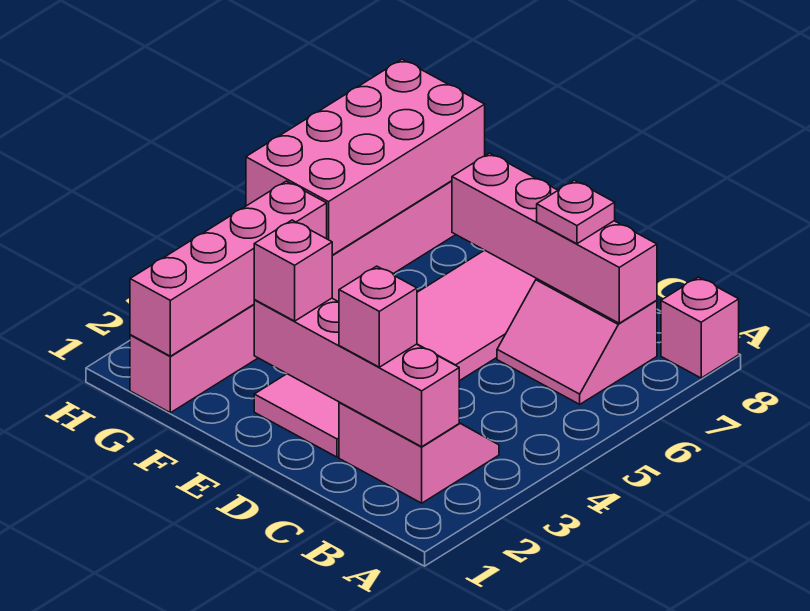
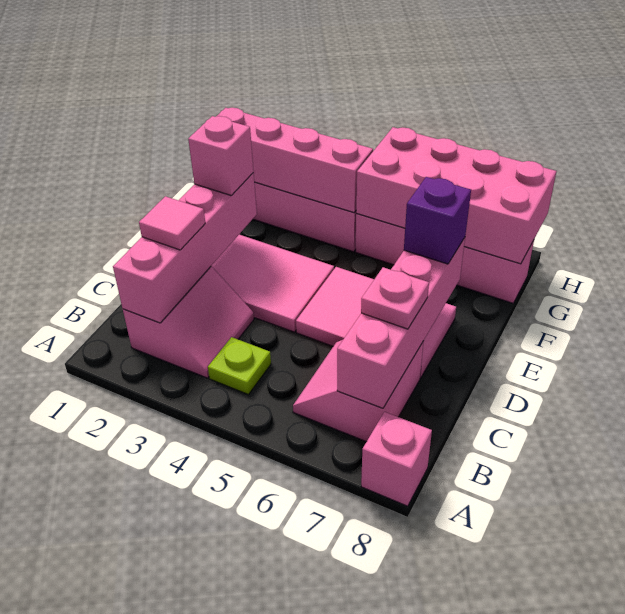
none -> lime plate B4 level 1
pink brick C2 level 3 -> pink tile C2 level 3
none -> purple brick E7 level 3

